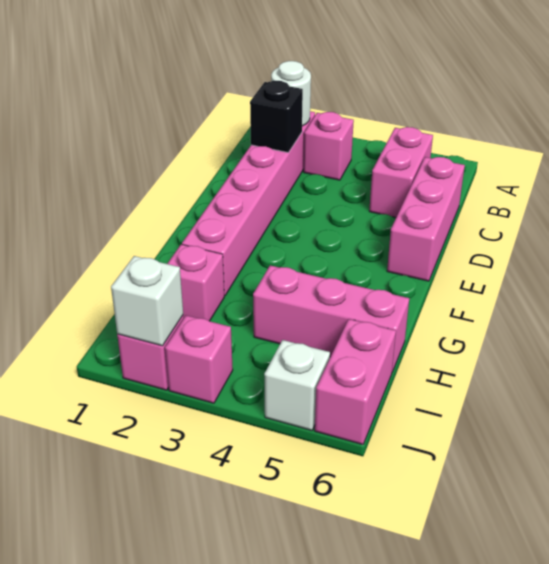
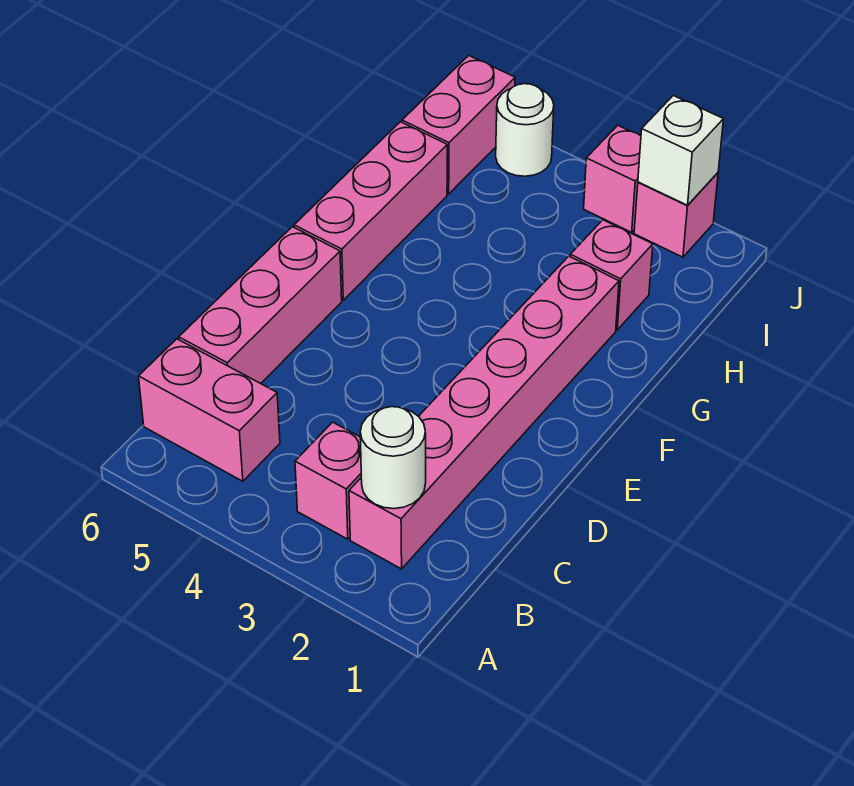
pink brick B5:C5 level 1 -> pink brick B5:B6 level 1
black brick C2 level 2 -> none
pink brick H4:H6 level 1 -> pink brick F6:H6 level 1
white brick J5 level 1 -> white round brick J5 level 1

